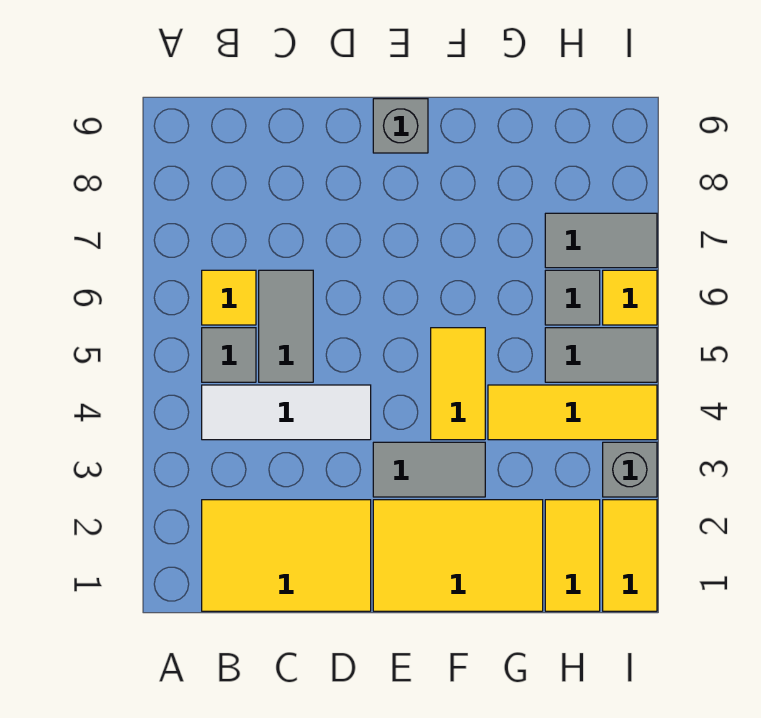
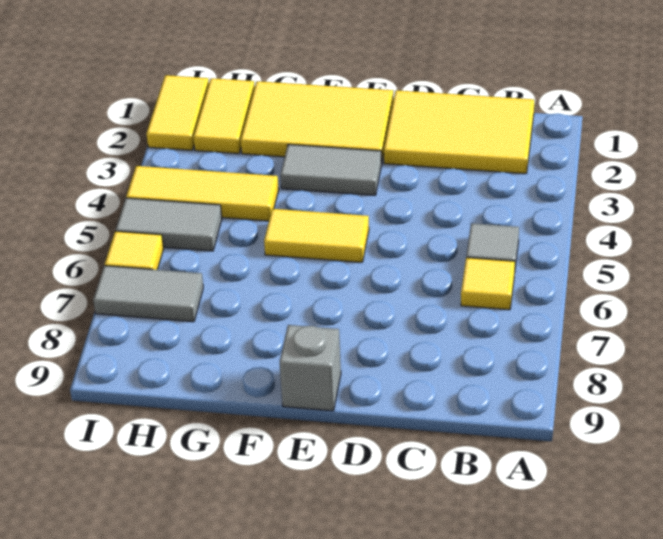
white tile B4:D4 level 1 -> none
grey tile C5:C6 level 1 -> none
yellow tile F4:F5 level 1 -> yellow tile E5:F5 level 1
grey tile H6 level 1 -> none
grey brick I3 level 1 -> none

